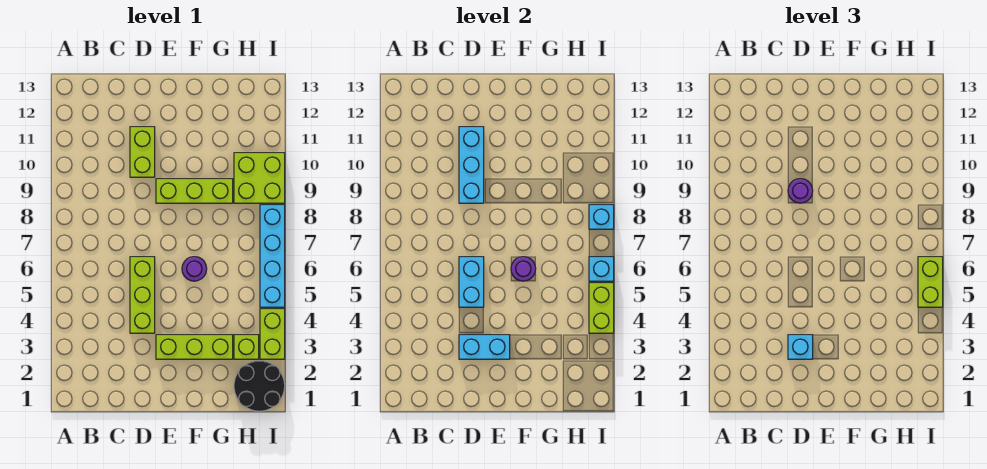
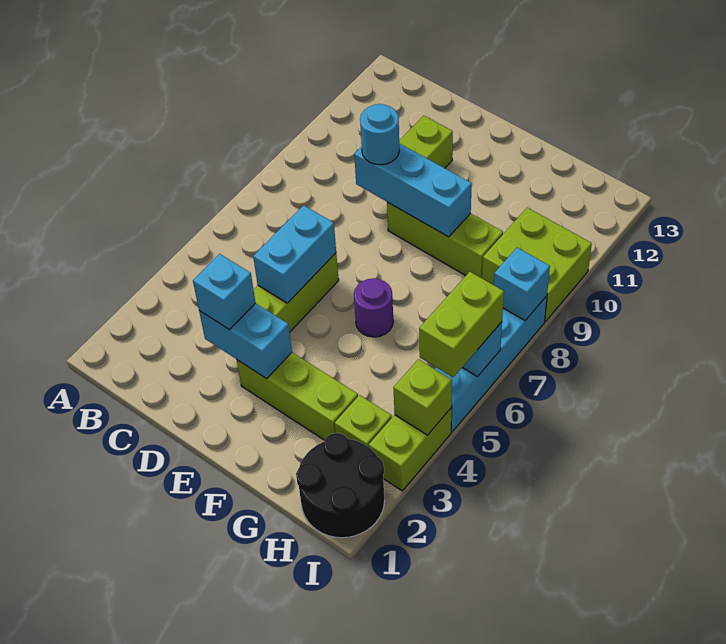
cyan brick D9:D11 level 2 -> cyan brick D9:F9 level 2
purple round brick D9 level 3 -> cyan round brick D9 level 3
purple round brick F6 level 2 -> none
lime brick I4:I5 level 2 -> lime brick I4 level 2

